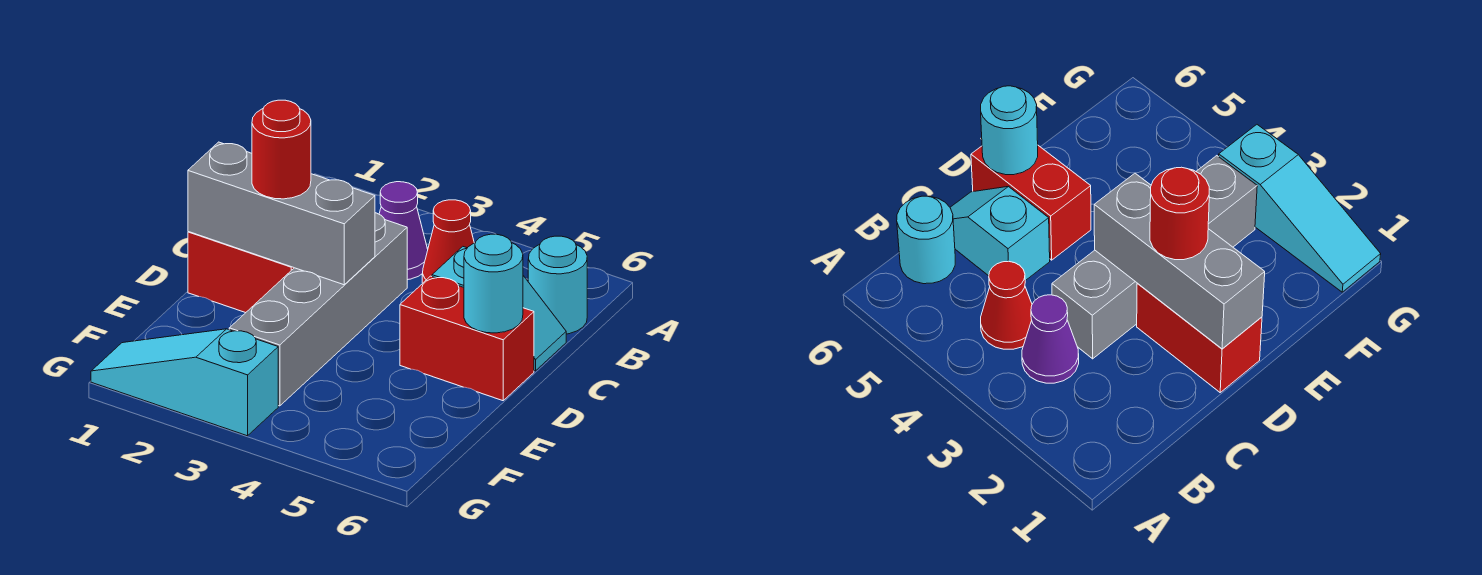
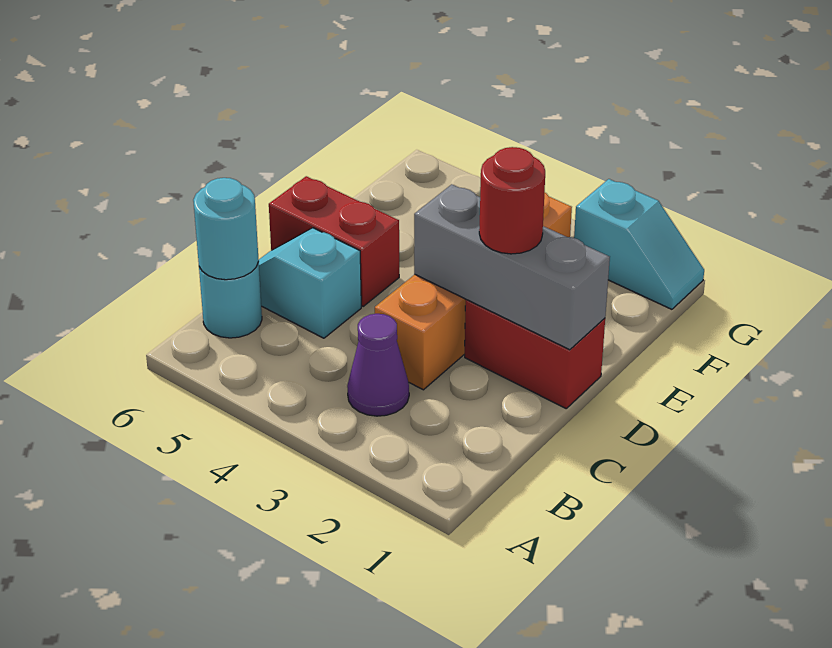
red cone B4 level 1 -> none
grey brick C3:F3 level 1 -> orange brick C3:F3 level 1
cyan round brick D6 level 2 -> cyan round brick B6 level 2
cyan slope G1:G3 level 1 top 3 -> cyan slope G1:G2 level 1 top 2

